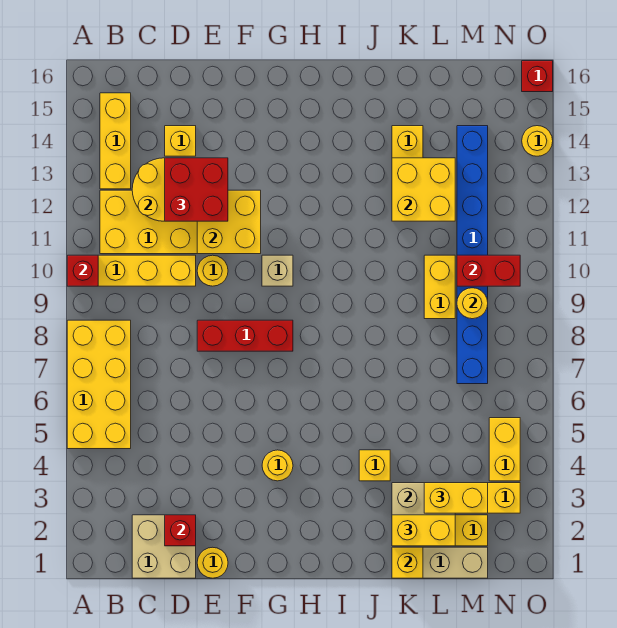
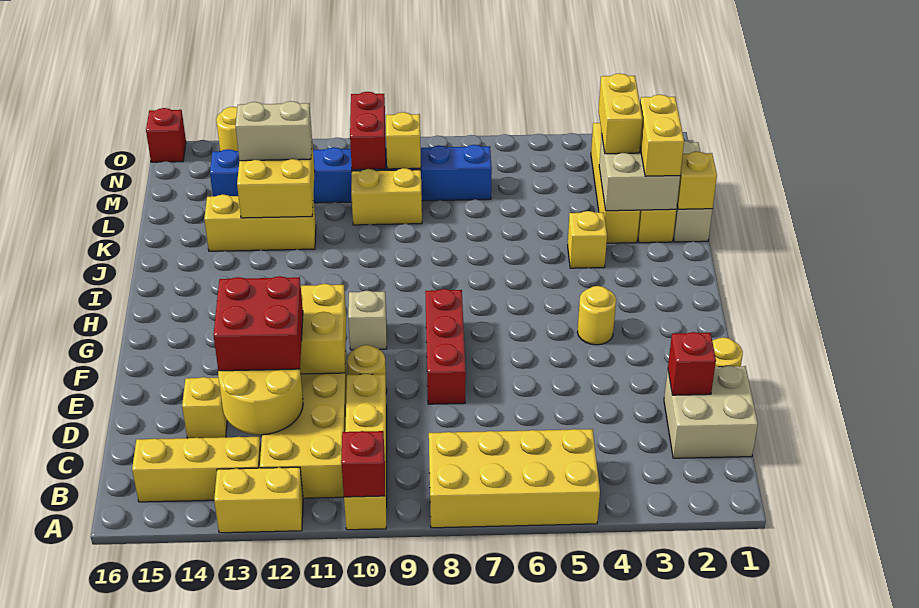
none -> tan brick L12:L13 level 3
yellow round brick M9 level 2 -> yellow brick M9 level 2
yellow brick N4:N5 level 1 -> yellow brick A12:A13 level 1

